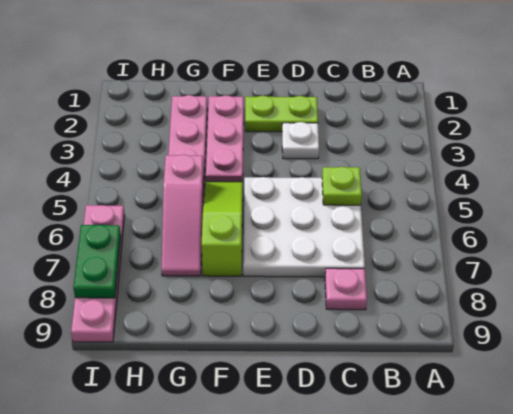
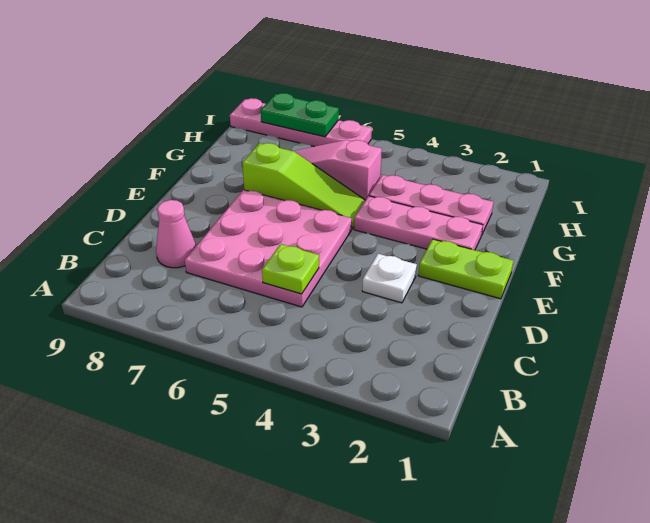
white plate C5:E7 level 1 -> pink plate C5:E7 level 1
pink plate C8 level 1 -> pink cone C8 level 1
lime plate D2:E2 level 1 -> lime plate E1:E2 level 1

